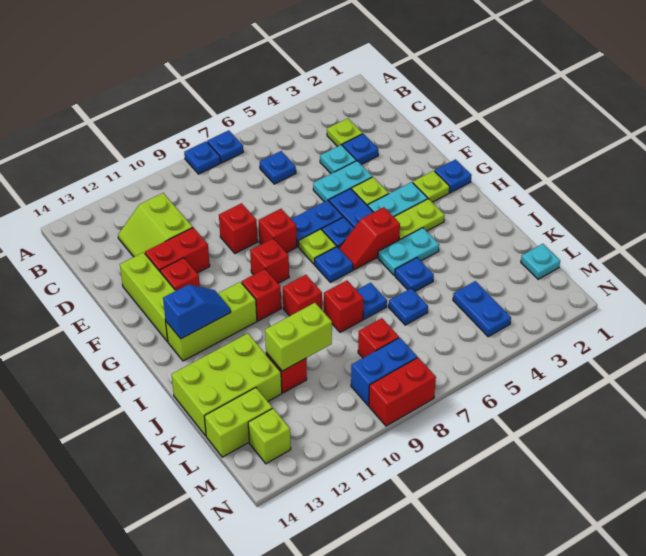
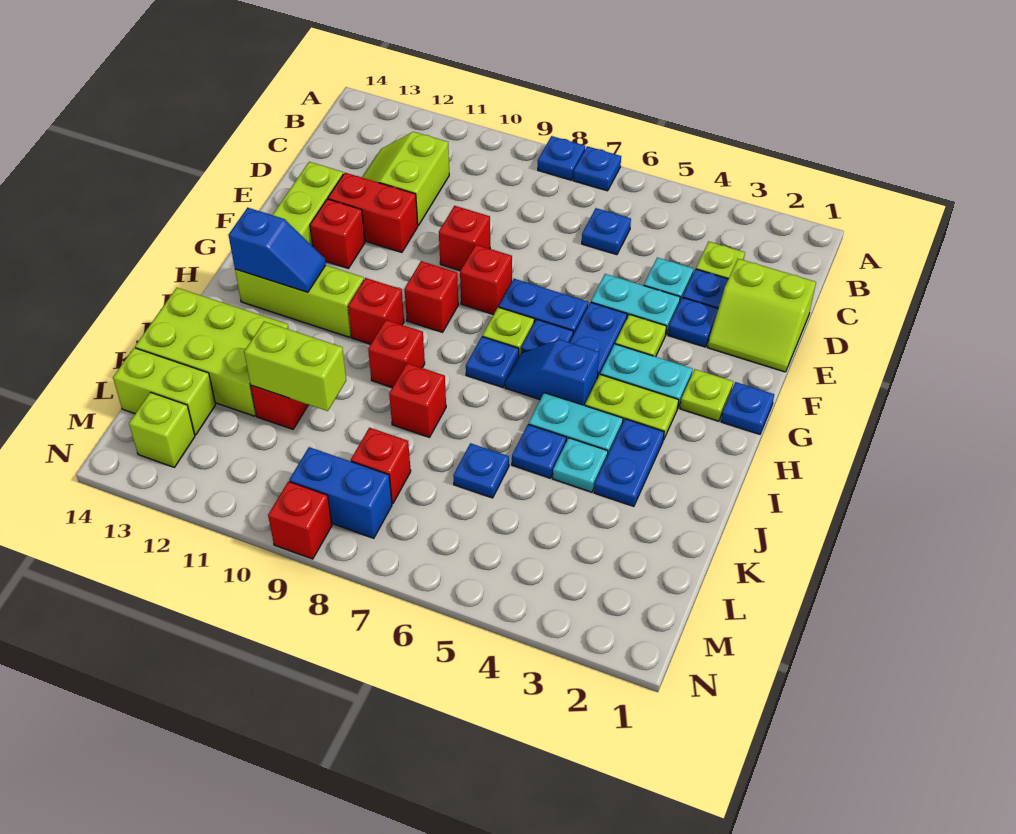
none -> lime slope D1:E2 level 1 top D
red slope H5:H6 level 1 top 5 -> blue slope H5:H6 level 1 top 5
blue plate J7 level 1 -> blue plate E3 level 1
cyan plate L1 level 1 -> cyan plate J4 level 1
blue plate L4:M4 level 1 -> blue plate I3:J3 level 1
red brick N8:N9 level 1 -> red brick N9 level 1

